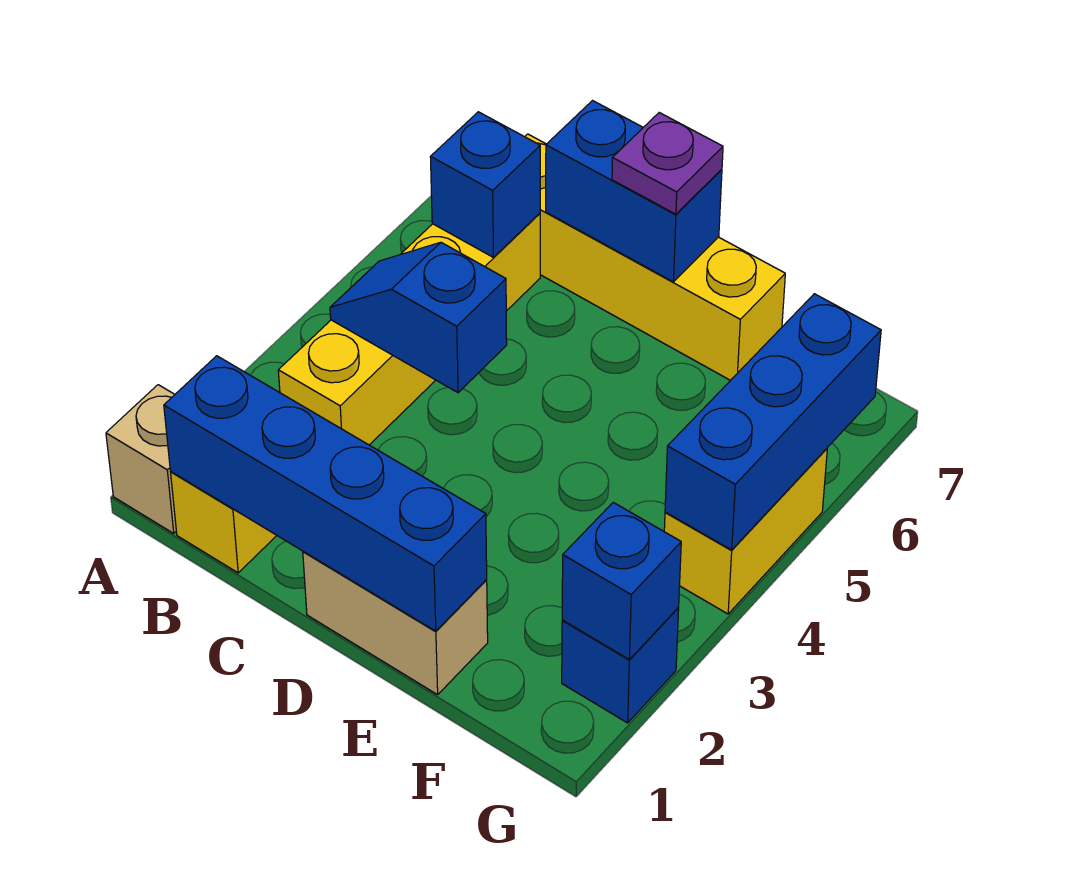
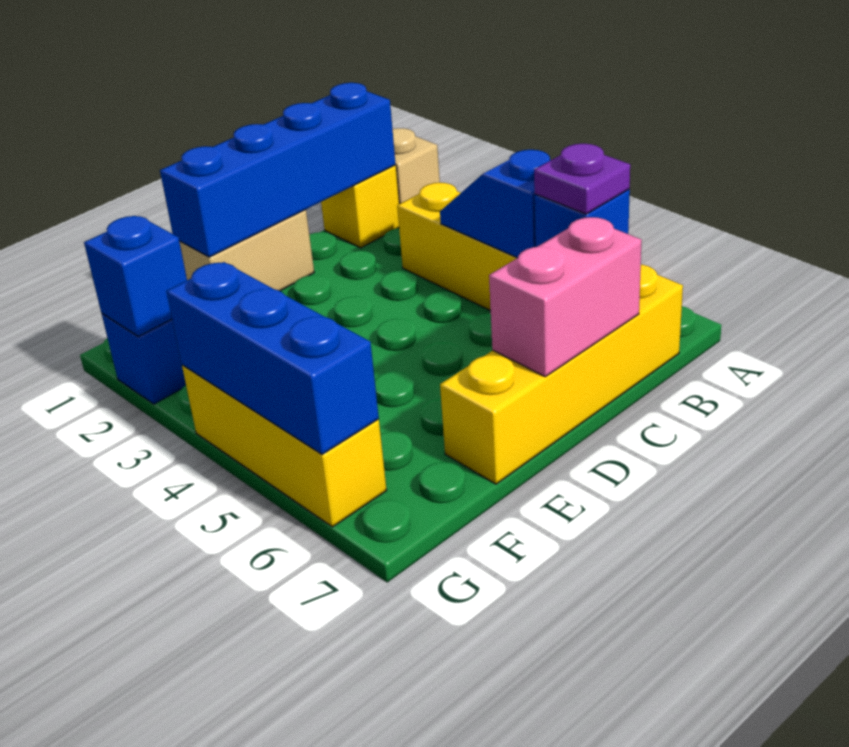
blue slope B4:C4 level 2 top C -> blue slope B4:B5 level 2 top 5
blue brick C7:D7 level 2 -> pink brick C7:D7 level 2
purple plate D7 level 3 -> purple plate B6 level 3
yellow brick G4:G5 level 1 -> yellow brick G4:G6 level 1

